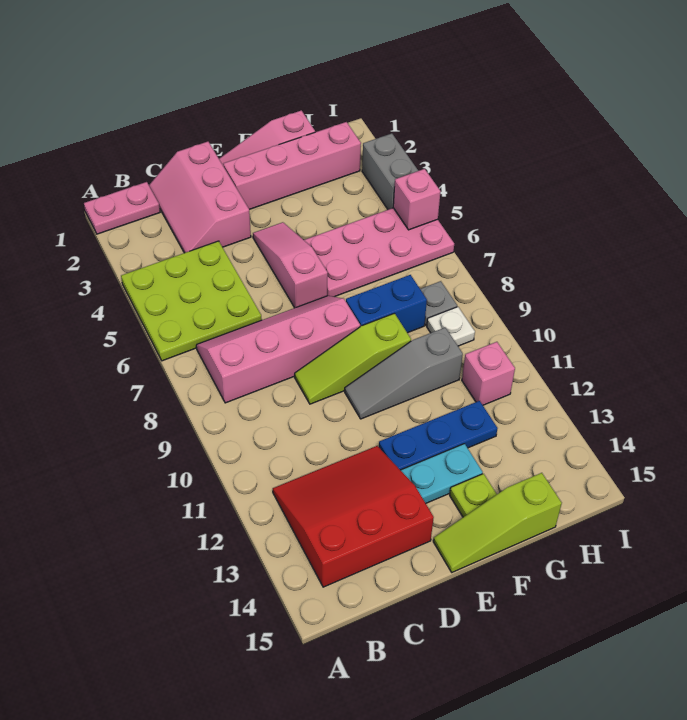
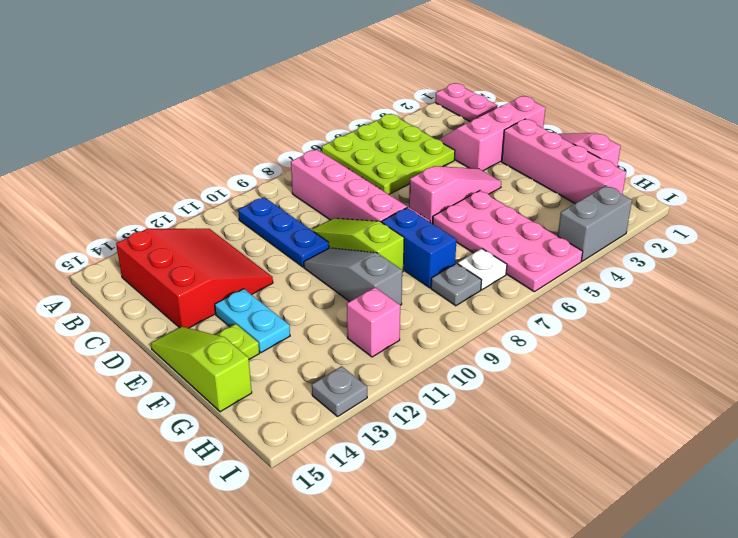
blue plate E12:G12 level 1 -> blue plate B10:D10 level 1
white plate H9 level 1 -> white plate H7 level 1
pink brick I5 level 2 -> none
none -> grey plate I13 level 1

